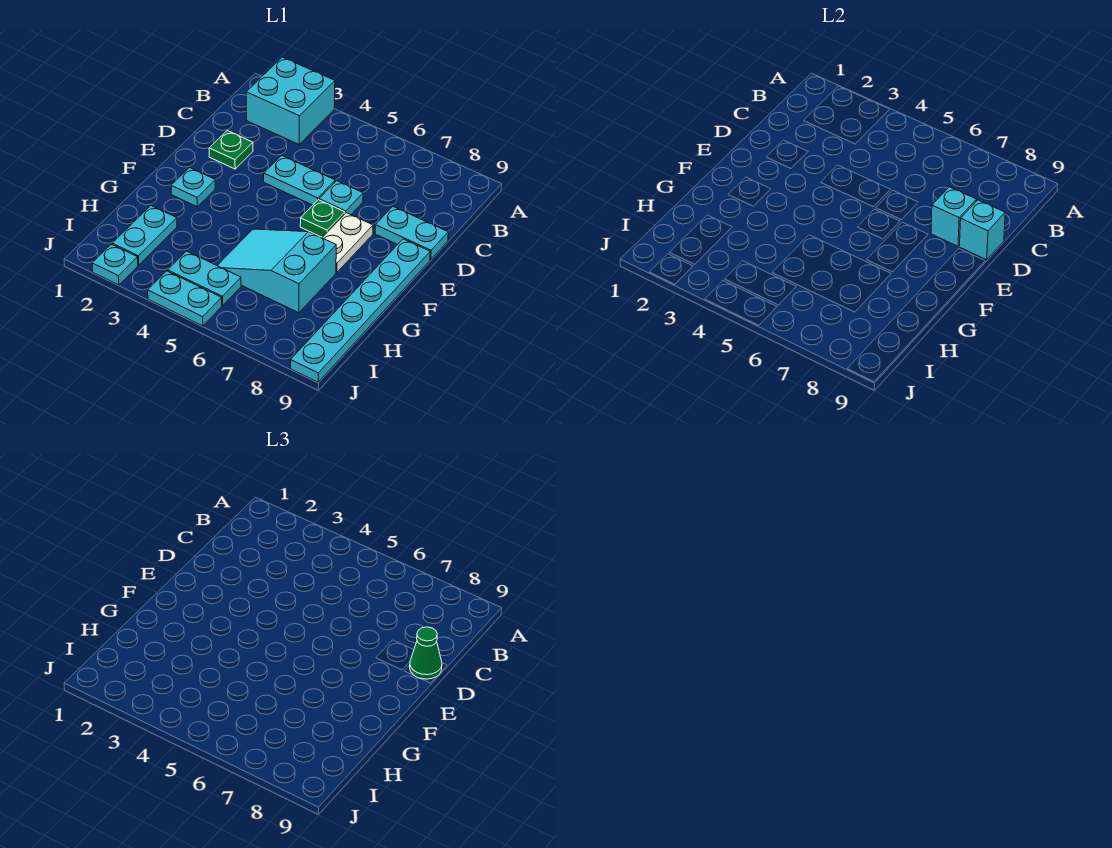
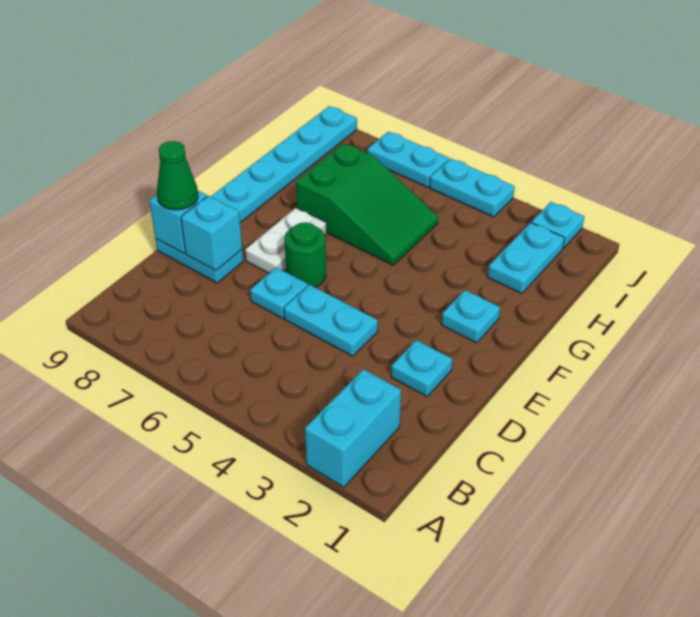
cyan brick A2:B3 level 1 -> cyan brick A2:B2 level 1
green plate D2 level 1 -> cyan plate D2 level 1
green plate E6 level 1 -> green round brick E6 level 1
cyan slope G5:H7 level 1 top 7 -> green slope G5:H7 level 1 top 7
cyan plate I4:I5 level 1 -> cyan plate J6:J7 level 1

